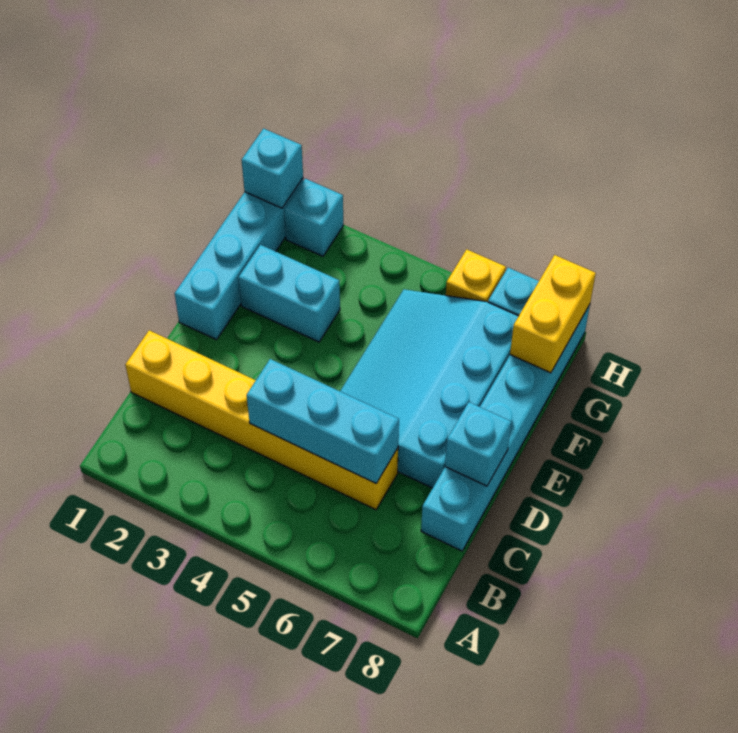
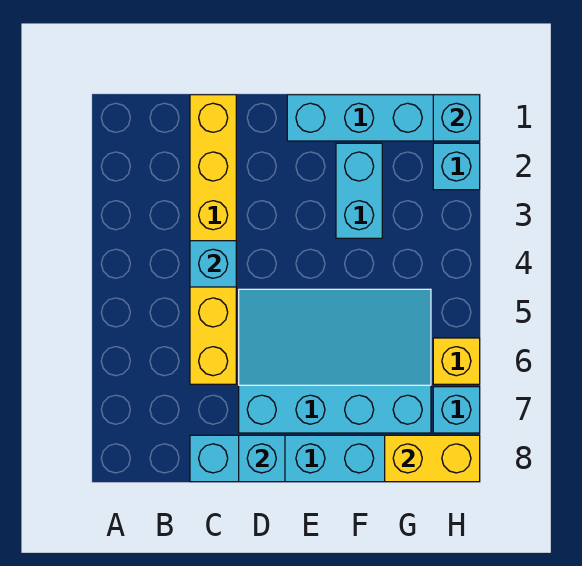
cyan brick C4:C6 level 2 -> cyan brick C4 level 2

